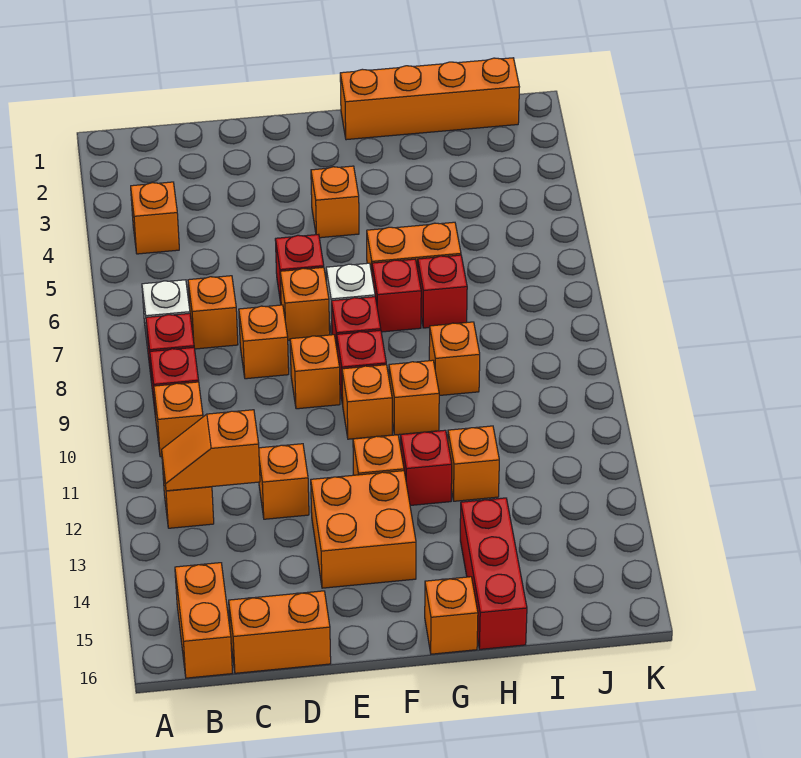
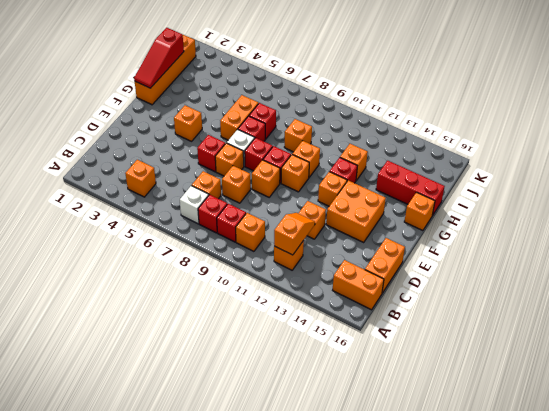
orange slope B12:C12 level 2 top C -> orange slope B12:C12 level 2 top B
none -> red slope G1:I1 level 2 top I

